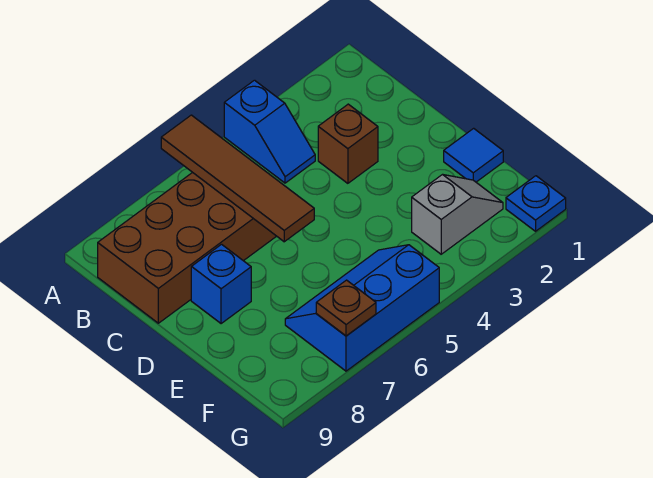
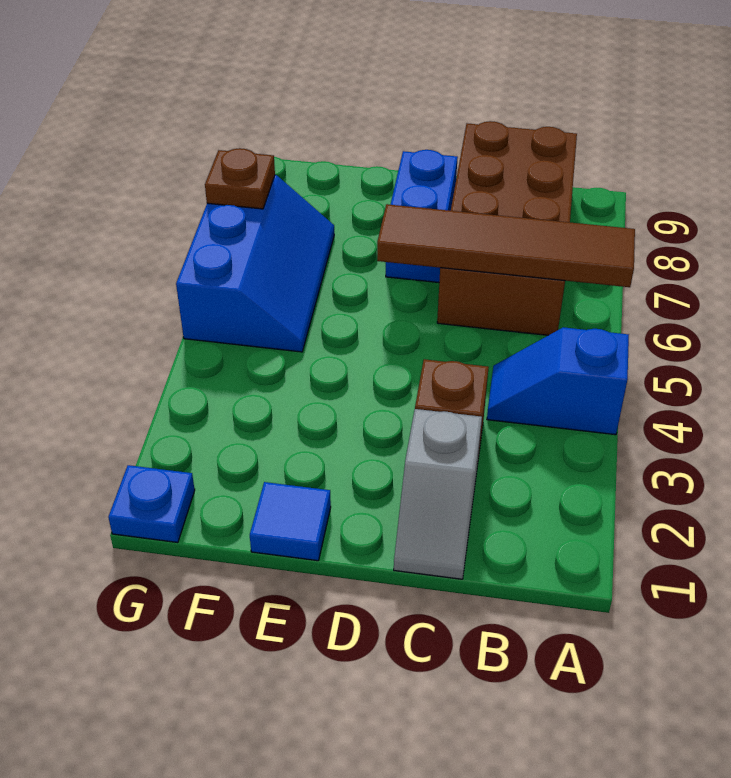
blue brick D8 level 1 -> blue brick D7:D8 level 1
grey slope F2:F3 level 1 top 3 -> grey slope C1:C2 level 1 top 2

